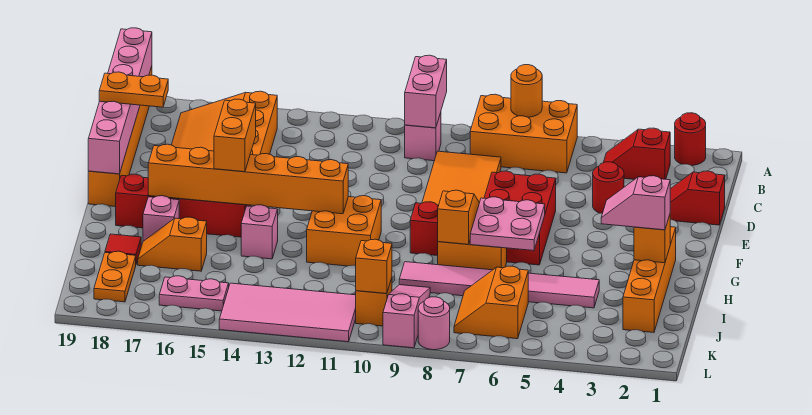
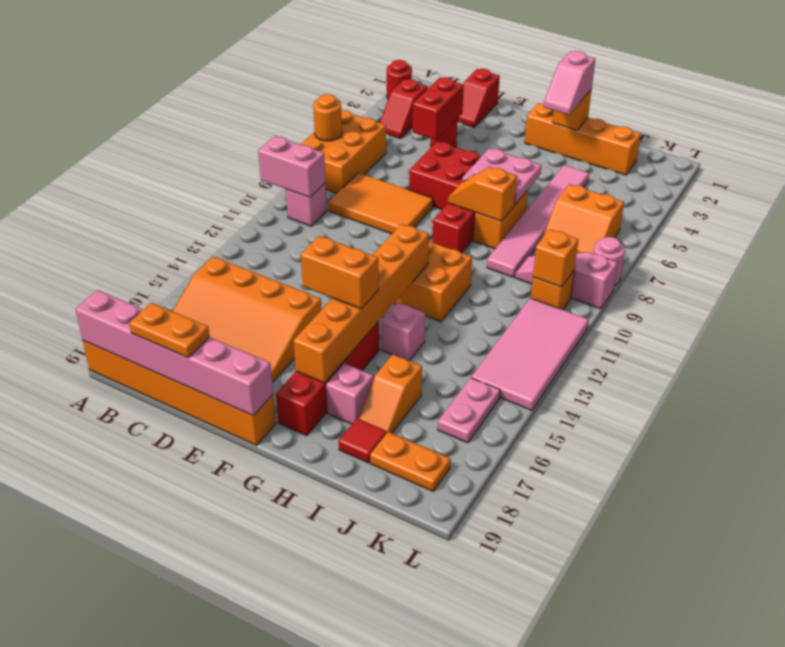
none -> red brick D4:D5 level 2
orange plate D18:D19 level 3 -> orange plate C19:D19 level 3

